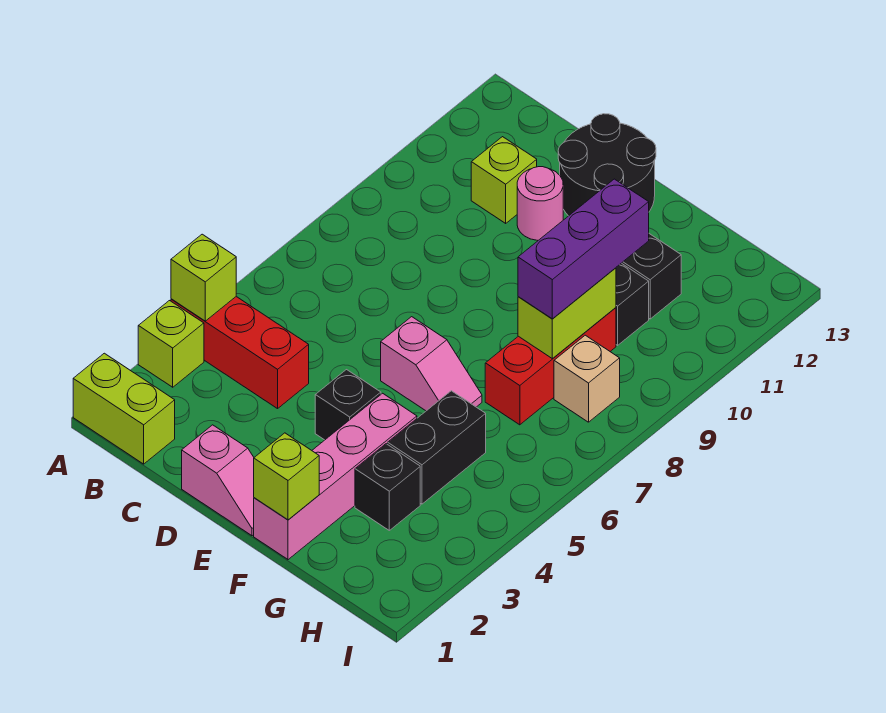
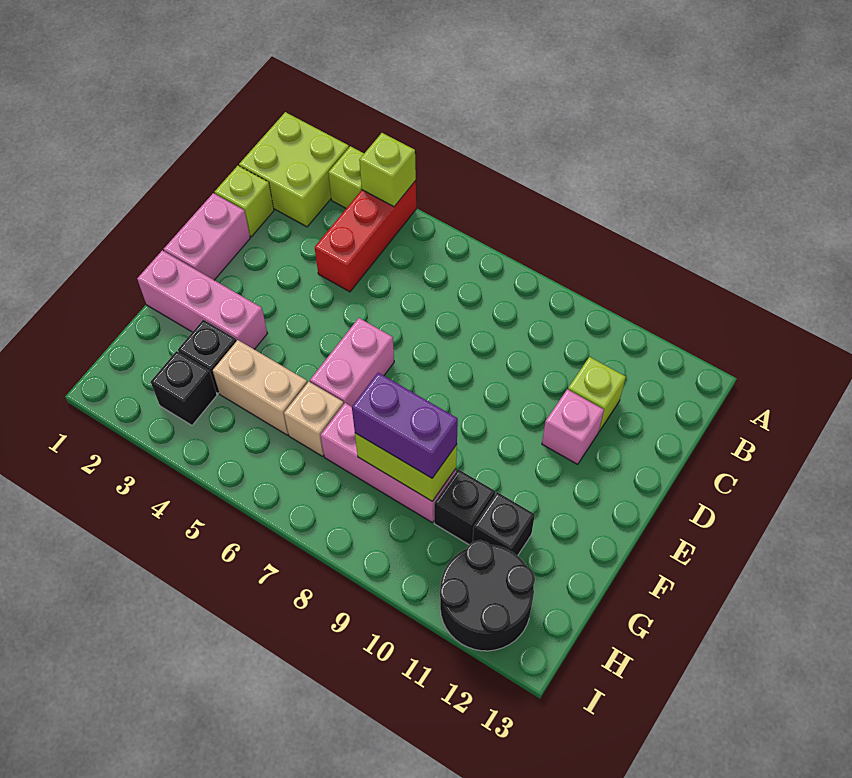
lime brick A1:B1 level 1 -> lime brick A1:B2 level 1
pink slope D1:E1 level 1 top D -> pink brick D1:E1 level 1
pink round brick D11 level 1 -> pink brick D11 level 1
black round brick D12:E13 level 1 -> black round brick H11:I12 level 1
black brick E4 level 1 -> black brick H3 level 1
pink slope E6:F6 level 1 top E -> pink brick E6:F6 level 1
pink brick F1:F4 level 1 -> pink brick F1:F3 level 1
lime brick F1 level 2 -> lime brick C1 level 1
black brick G4:G5 level 1 -> tan brick G4:G5 level 1
red brick G7:G9 level 1 -> pink brick G7:G9 level 1
purple brick G8:G10 level 3 -> purple brick G8:G9 level 3
tan brick H8 level 1 -> tan brick G6 level 1

